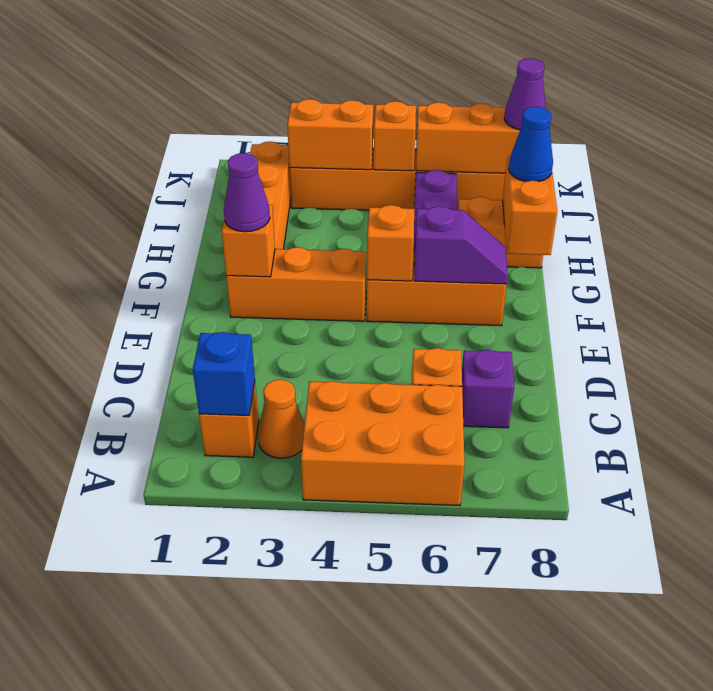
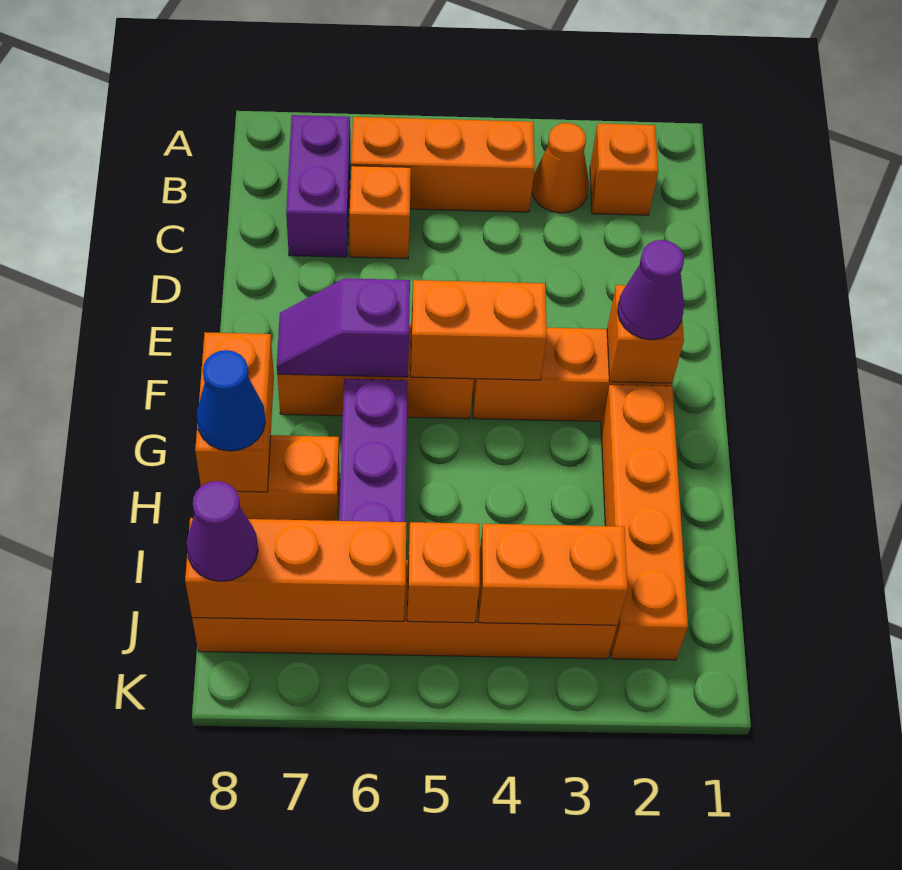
orange brick A4:B6 level 1 -> orange brick B4:B6 level 1
blue brick B2 level 2 -> none
purple brick C7 level 1 -> purple brick B7:C7 level 1
orange brick F5 level 2 -> orange brick F4:F5 level 2

